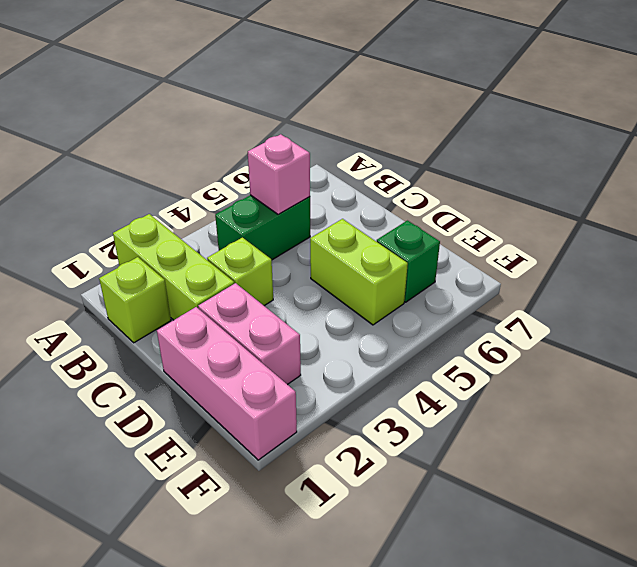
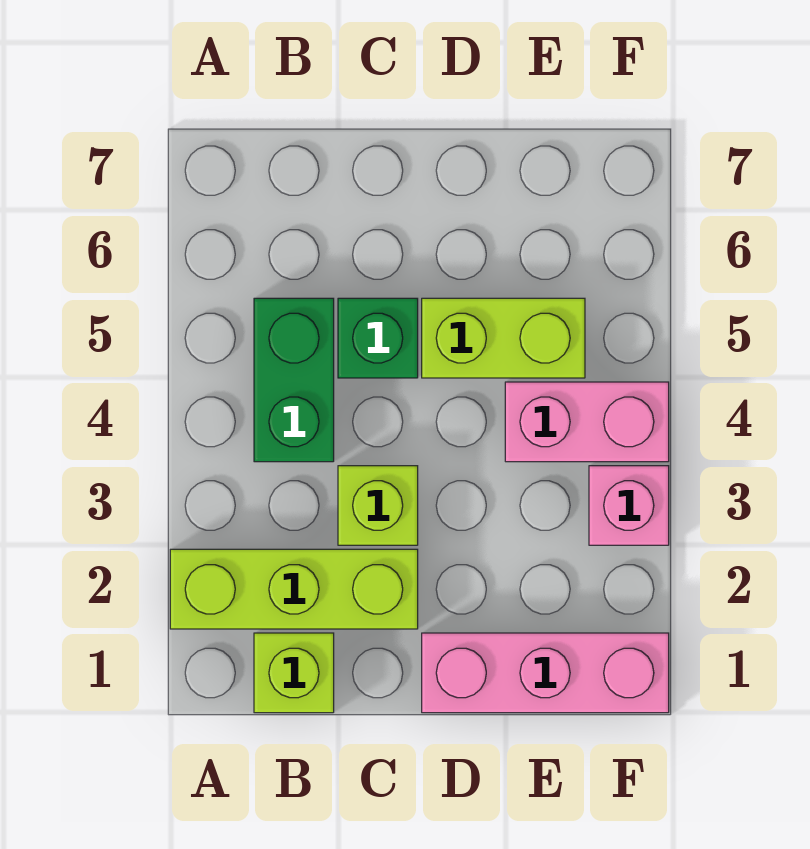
pink brick B5 level 2 -> pink brick F3 level 1
pink brick D2:E2 level 1 -> pink brick E4:F4 level 1
green brick E6 level 1 -> green brick C5 level 1

